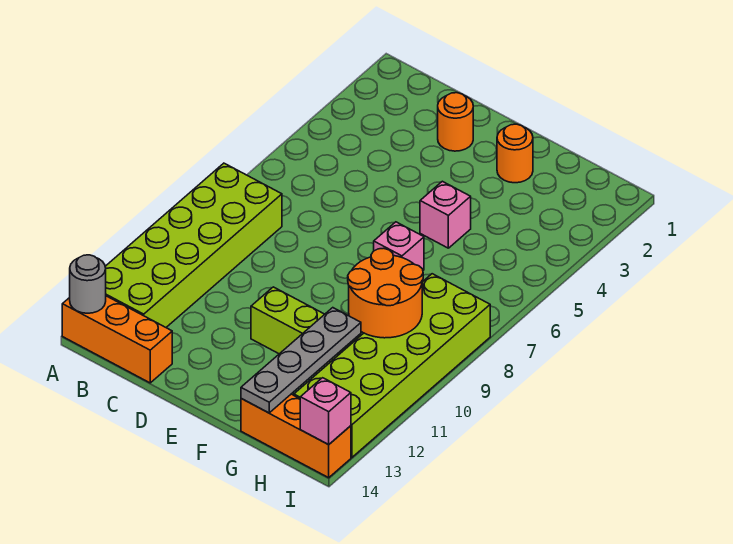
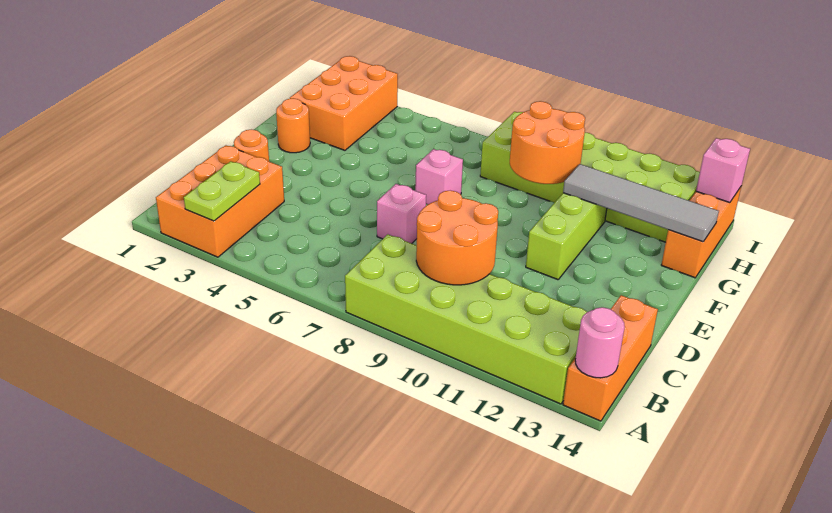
none -> orange brick A2:C3 level 1
none -> lime plate A3:B3 level 2
grey round brick A14 level 2 -> pink round brick A14 level 2
none -> orange round brick B9:C10 level 2
pink brick F5 level 1 -> pink brick D7 level 1
none -> orange brick G2:I3 level 1
grey plate G11:G14 level 2 -> grey tile G11:G14 level 2

